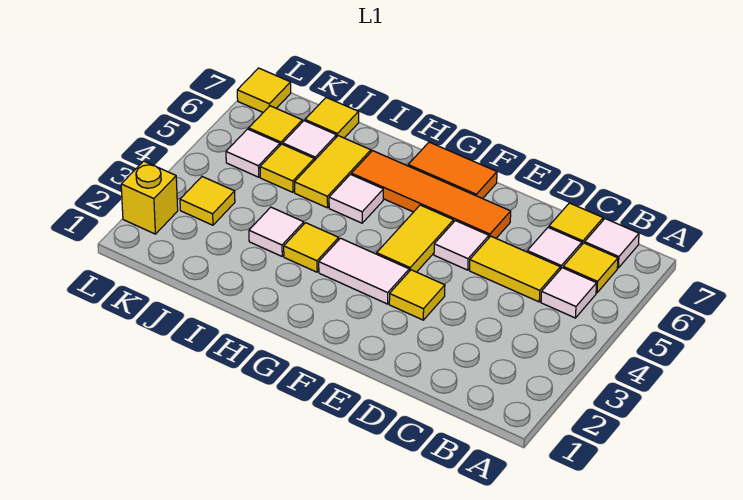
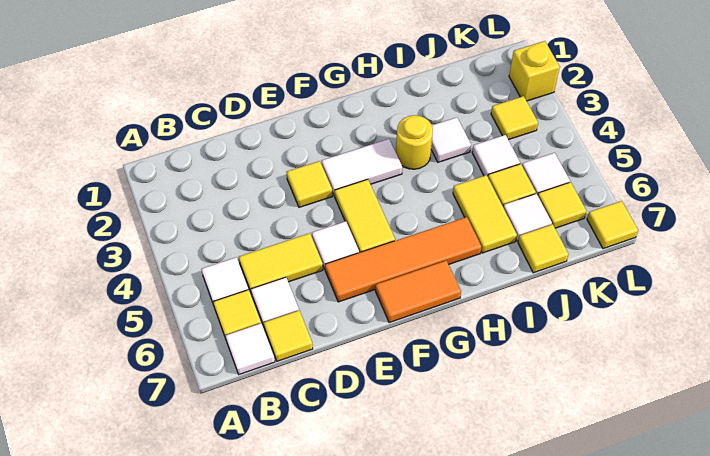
yellow tile H3 level 1 -> yellow round brick H3 level 1
white tile H5 level 1 -> white tile J4 level 1

